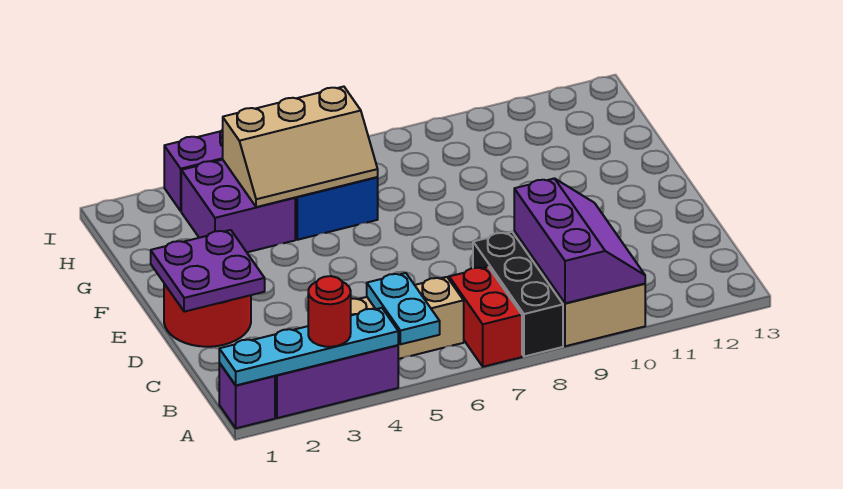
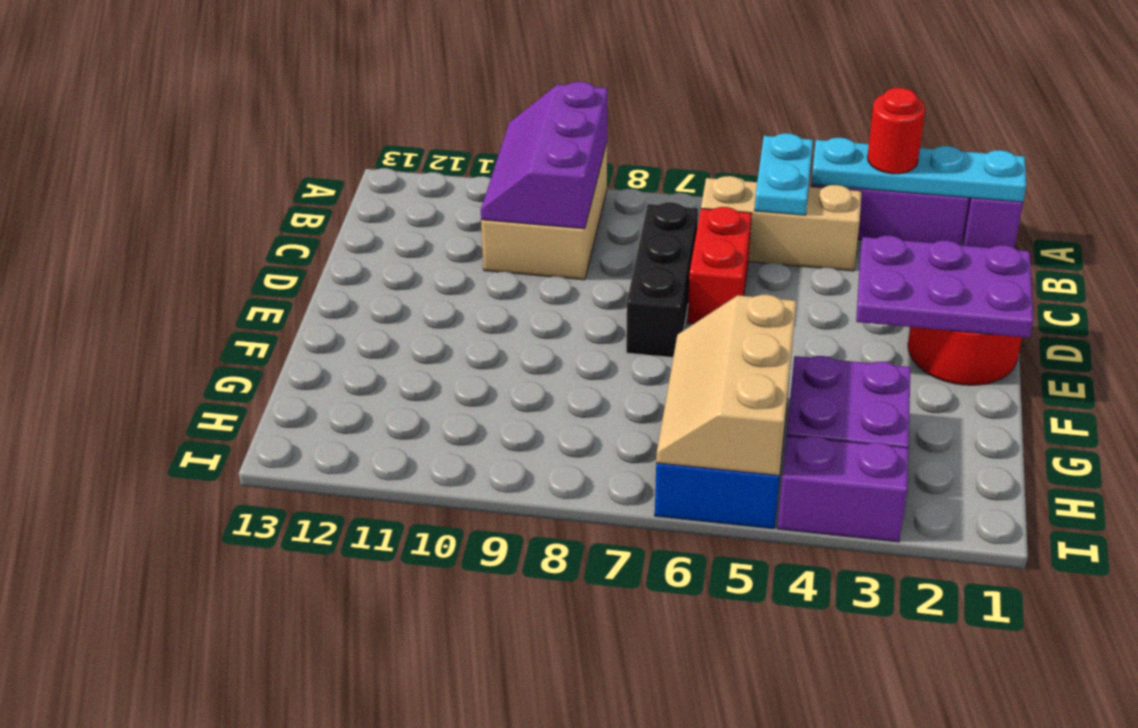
red brick A7:B7 level 1 -> red brick C6:D6 level 1
black brick A8:C8 level 1 -> black brick C7:E7 level 1
purple plate D1:E2 level 2 -> purple plate D1:E3 level 2
tan slope G4:H6 level 2 top H -> tan slope G5:I6 level 2 top 5

